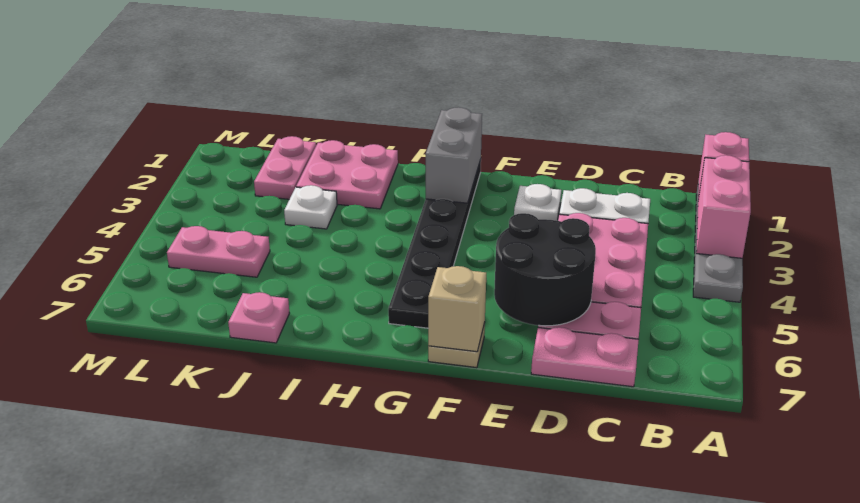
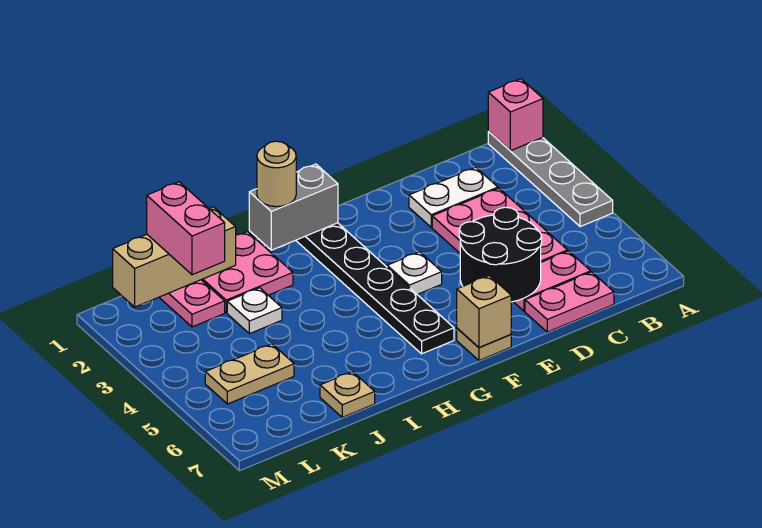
pink brick A2:A3 level 2 -> pink brick K1:K2 level 3
white plate E2 level 1 -> white plate F4 level 1
grey brick G1:G2 level 2 -> grey brick G1:H1 level 2
none -> tan round brick H1 level 3
none -> tan brick J1:L1 level 2
pink plate J7 level 1 -> tan plate J7 level 1
pink plate K5:L5 level 1 -> tan plate K5:L5 level 1

